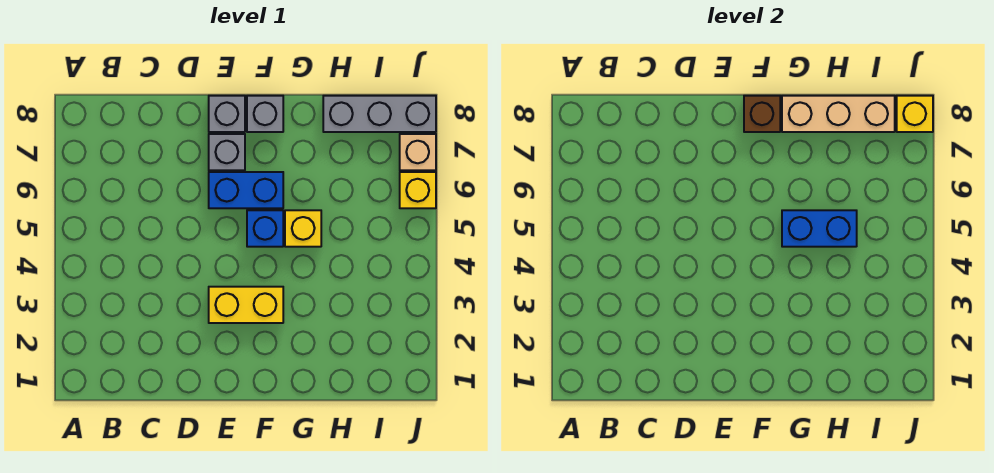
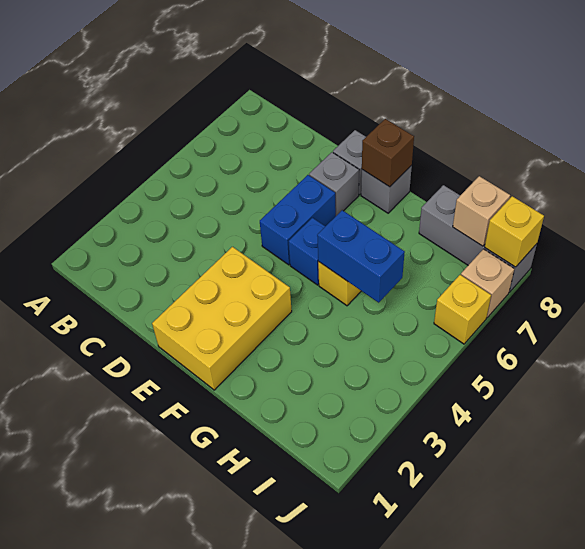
yellow brick E3:F3 level 1 -> yellow brick E1:F3 level 1
blue brick E6:F6 level 1 -> blue brick E5:E6 level 1
tan brick G8:I8 level 2 -> tan brick I8 level 2

